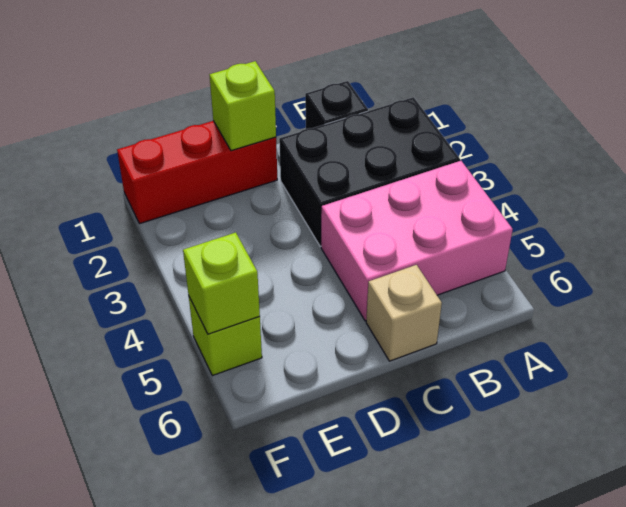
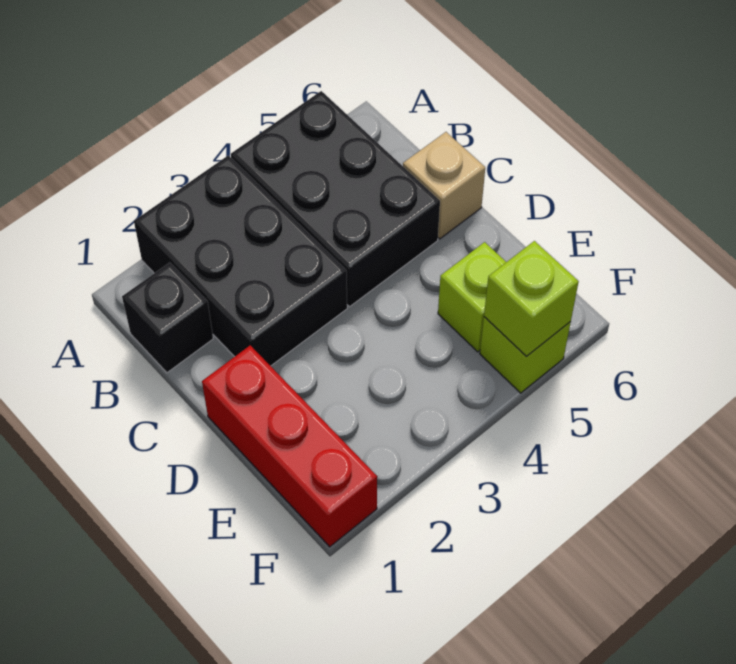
pink brick A4:C5 level 1 -> black brick A4:C5 level 1
lime brick D1 level 2 -> lime brick E5 level 1

